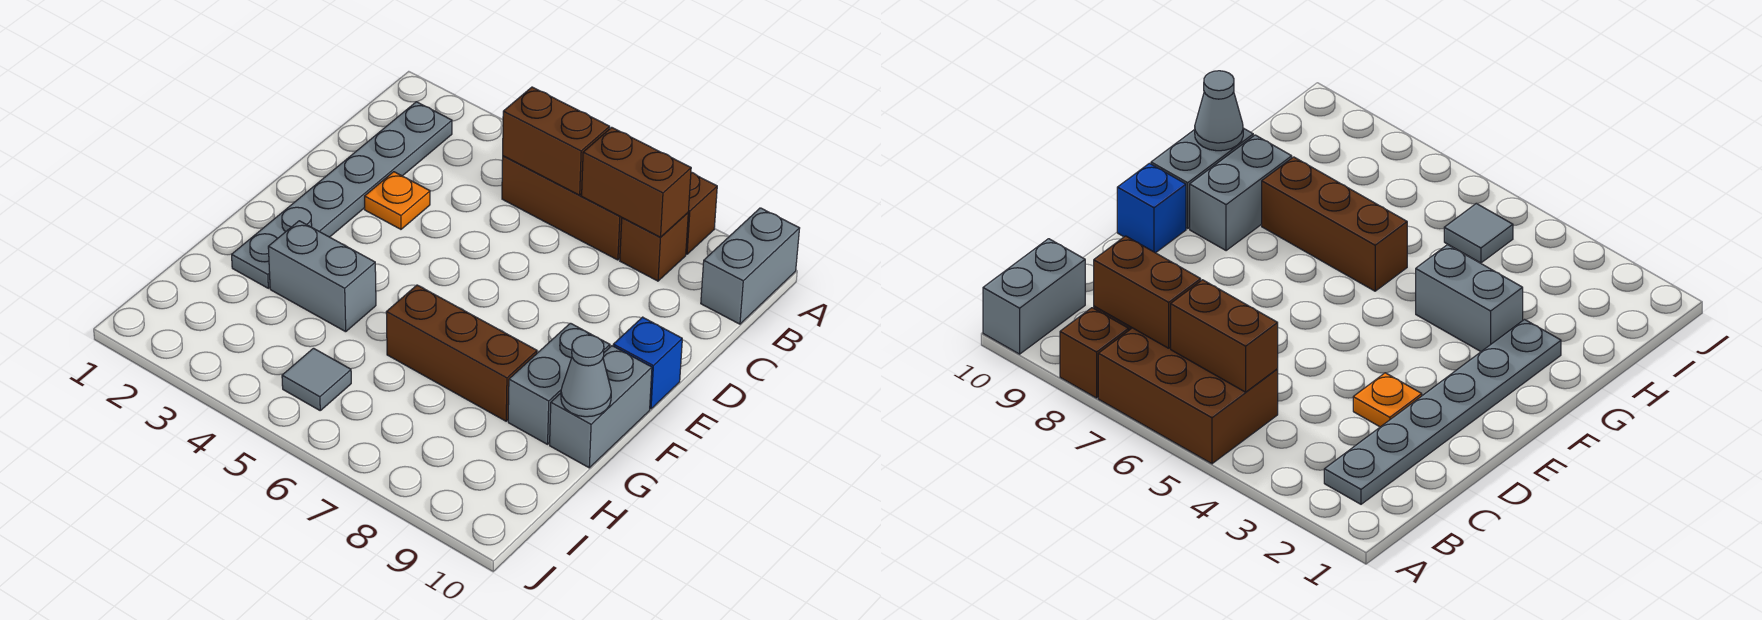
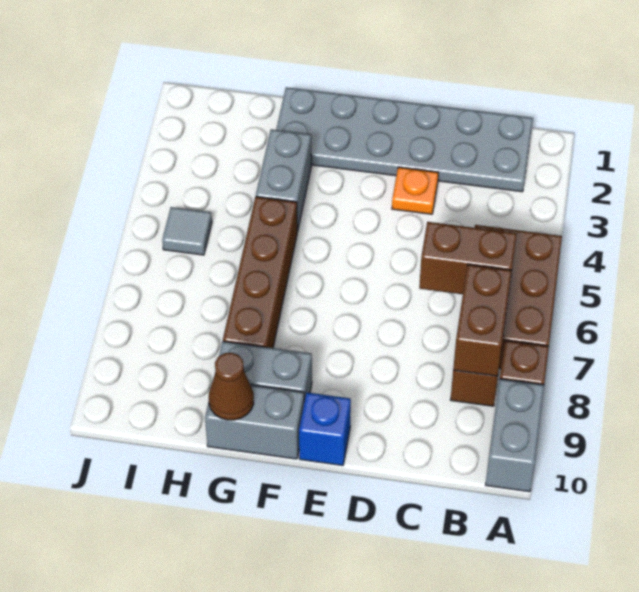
grey brick A10:B10 level 1 -> grey brick A9:A10 level 1
grey plate B2:G2 level 1 -> grey plate B1:G2 level 1
brown brick B5:B6 level 2 -> brown brick B6:C6 level 2
brown brick G6:G8 level 1 -> brown brick G5:G8 level 1
grey cone G10 level 2 -> brown cone G10 level 2

